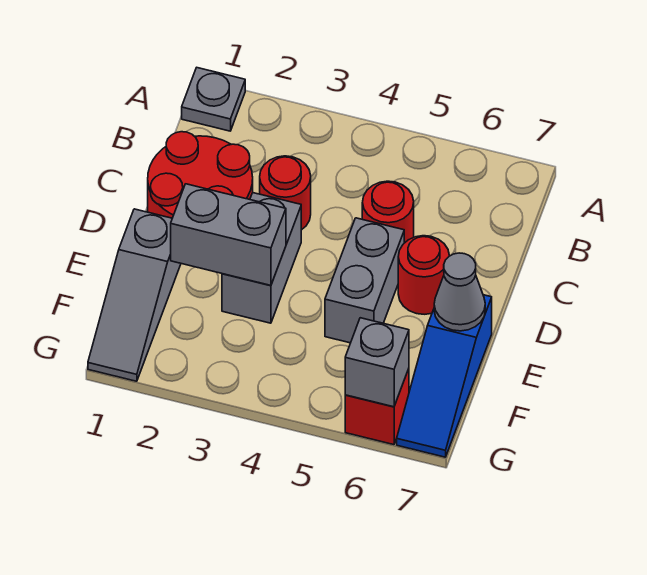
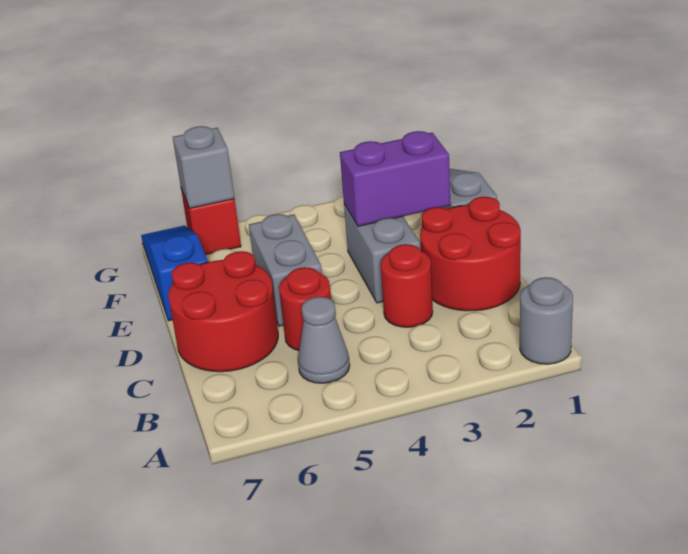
grey plate A1 level 1 -> grey round brick A1 level 1
red round brick D6 level 1 -> red round brick C6:D7 level 1
grey brick E2:E3 level 2 -> purple brick E2:E3 level 2
grey cone E7 level 2 -> grey cone B5 level 1

